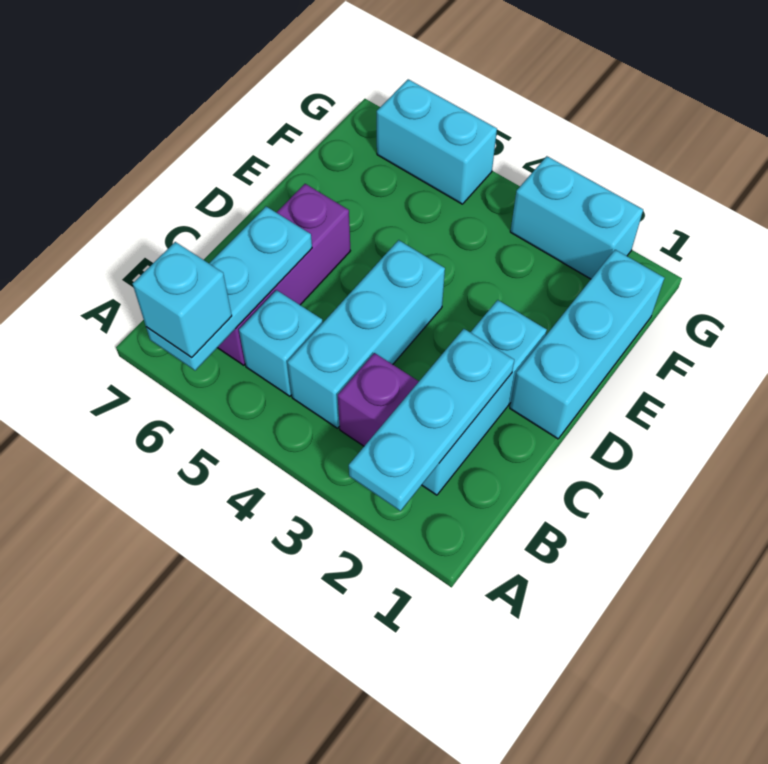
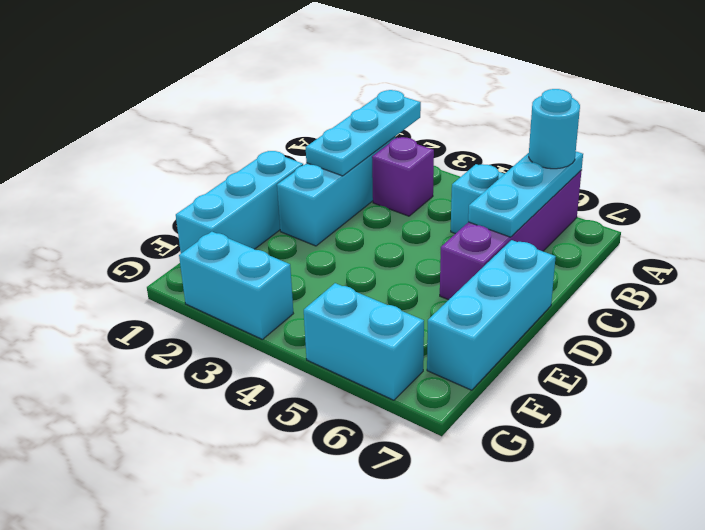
cyan brick A6 level 3 -> cyan round brick A6 level 3
cyan brick B4:D4 level 1 -> cyan brick D7:F7 level 1
purple brick B6:D6 level 1 -> purple brick A6:D6 level 1

